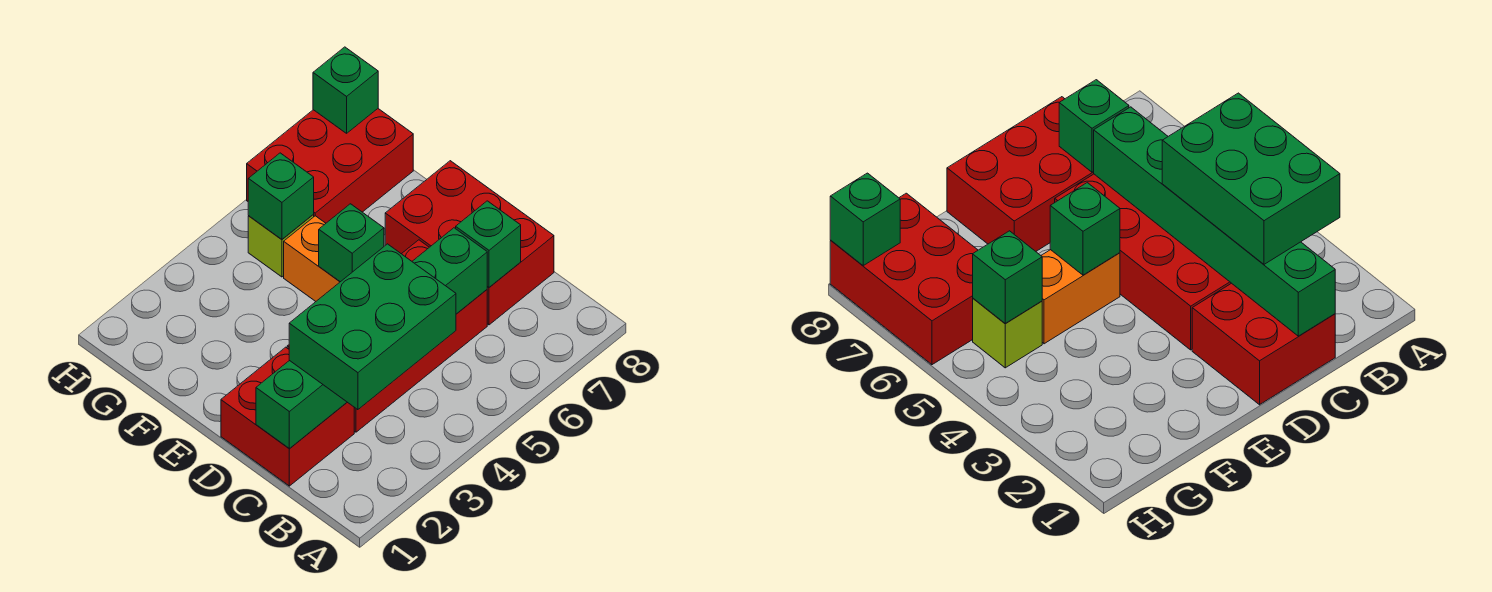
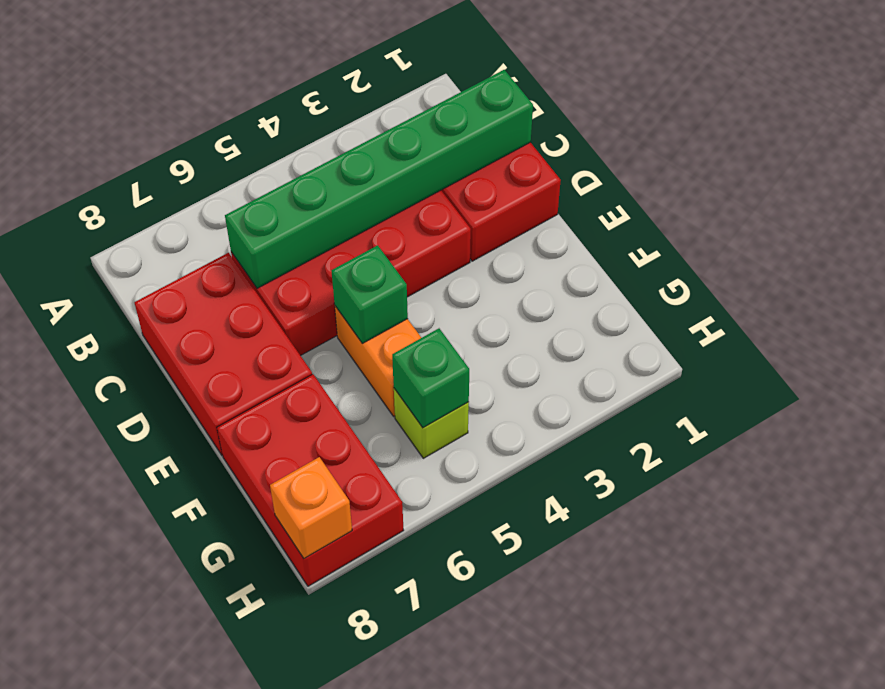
green brick B2:C4 level 3 -> none
green brick C7 level 2 -> none
red brick G6:H8 level 1 -> red brick F7:H8 level 1
green brick H8 level 2 -> orange brick H8 level 2

